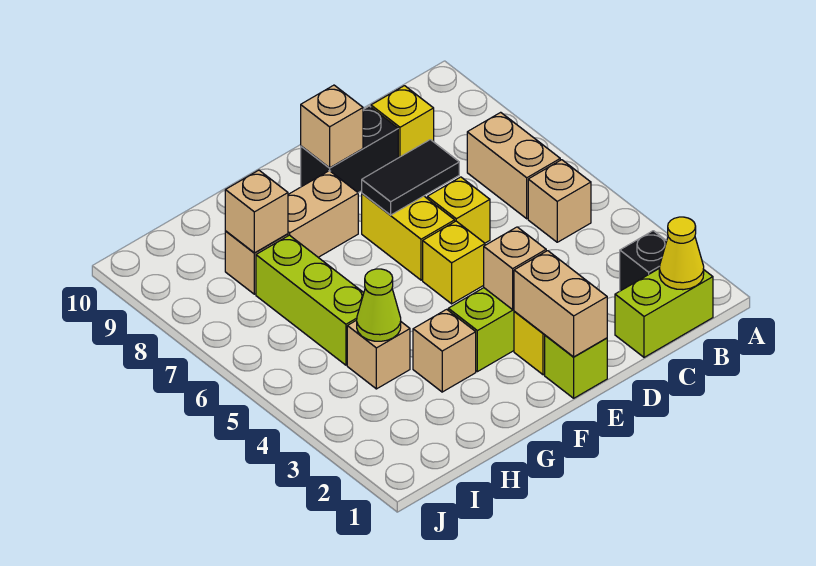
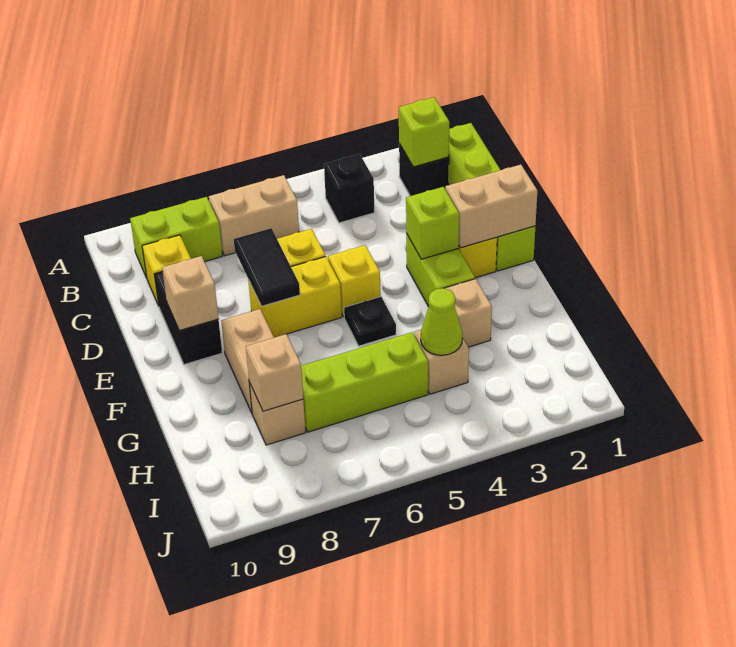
yellow cone B1 level 2 -> none
none -> lime brick B2 level 2
none -> black brick B4 level 1
tan brick B5 level 1 -> none
none -> lime brick B8:B9 level 1
tan brick E3 level 2 -> lime brick E3 level 2
none -> black plate F5 level 1

